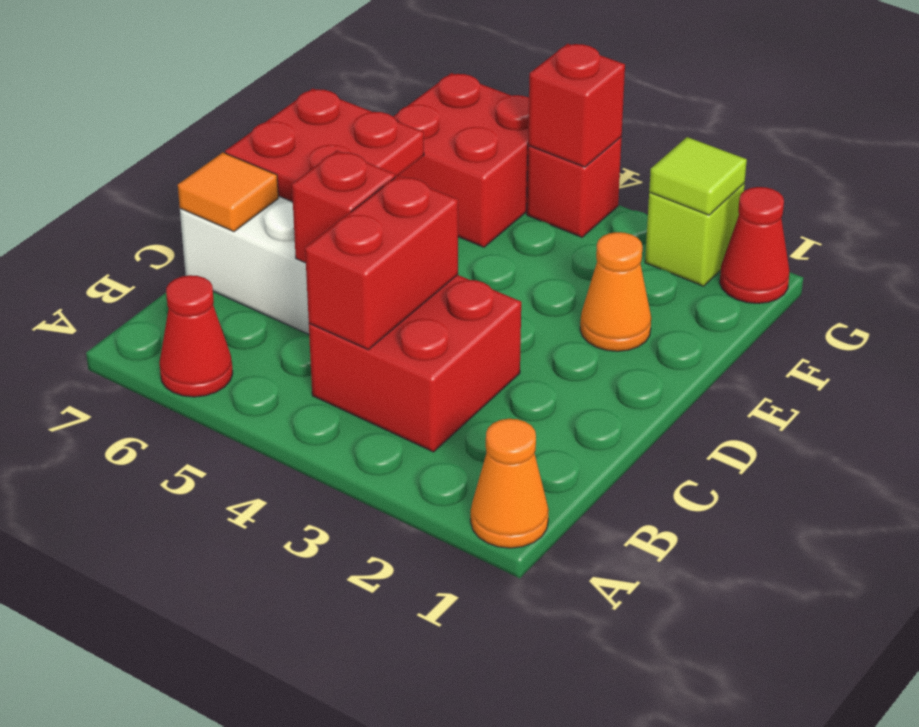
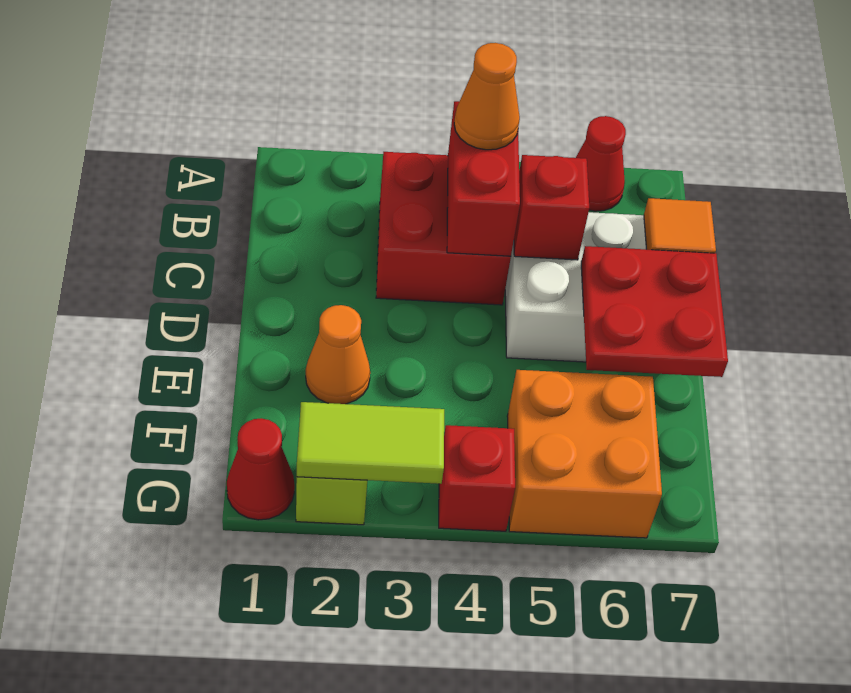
orange cone A1 level 1 -> orange cone B4 level 3
red brick F5:G6 level 1 -> orange brick F5:G6 level 1
lime tile G2 level 2 -> lime tile G2:G3 level 2
red brick G4 level 2 -> none

